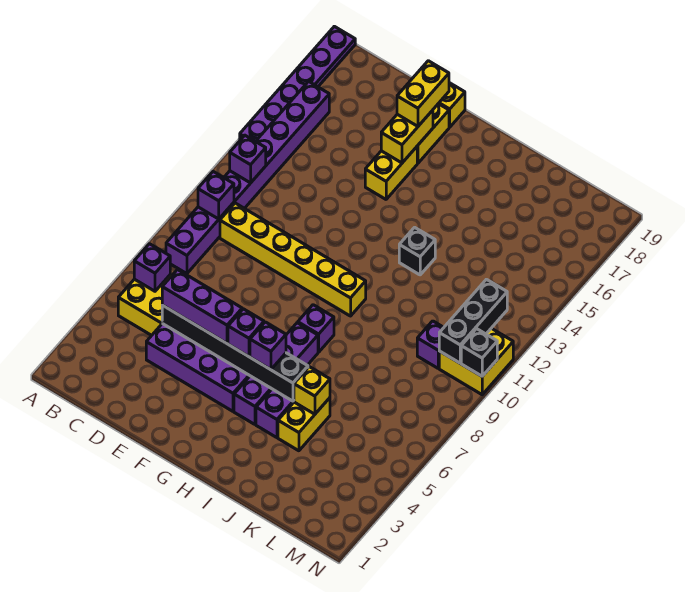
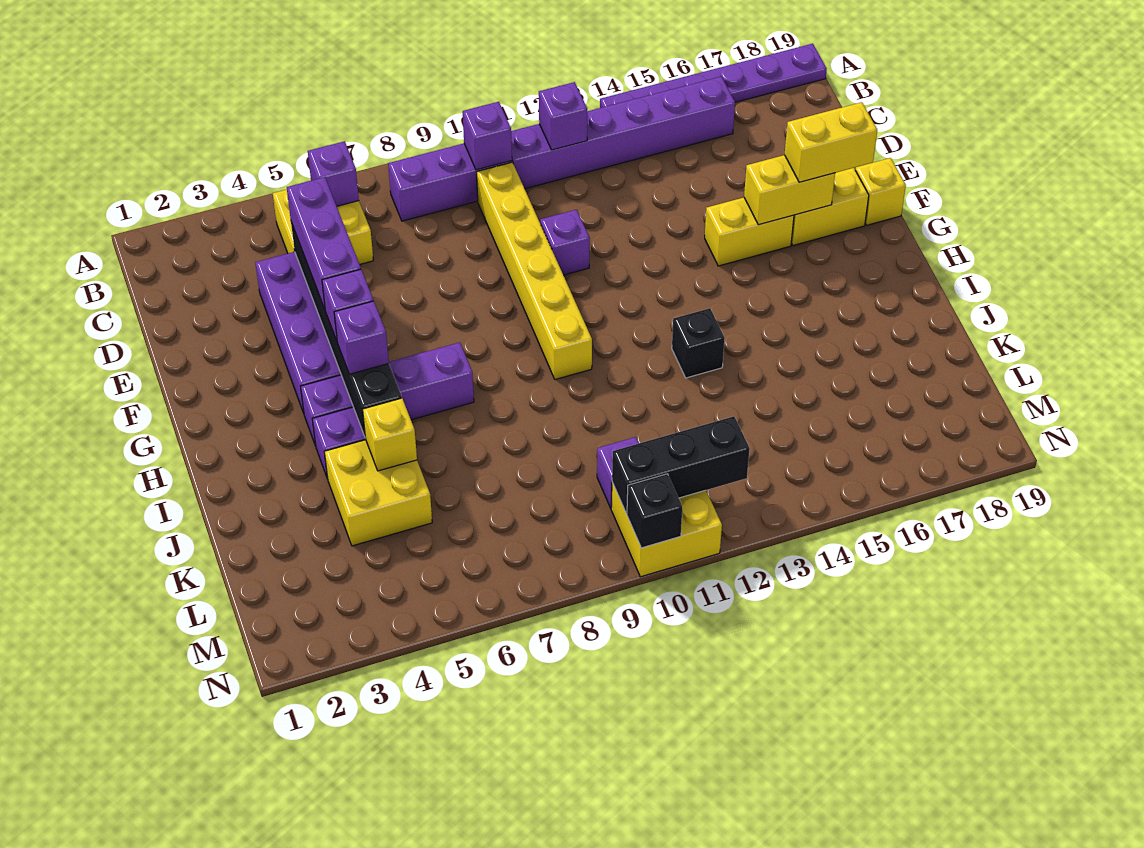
purple brick H8 level 1 -> purple brick E11 level 1
yellow brick J4:J5 level 1 -> yellow brick J4:K5 level 1

